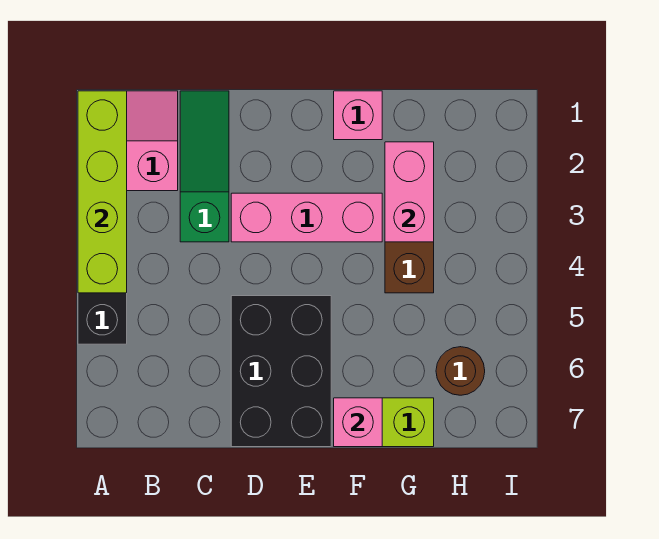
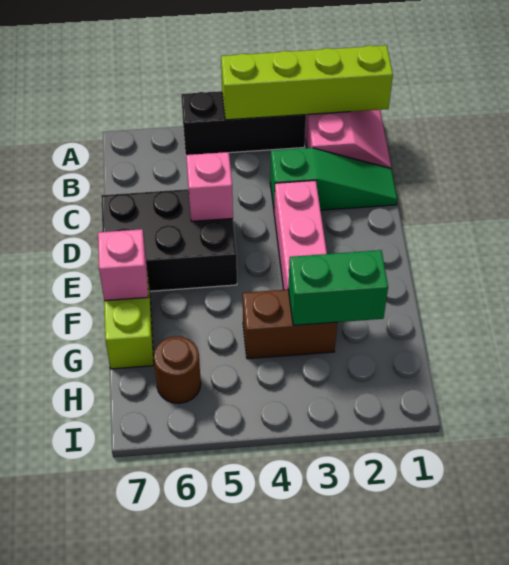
pink brick F1 level 1 -> pink brick D5 level 2
pink brick G2:G3 level 2 -> green brick G2:G3 level 2

